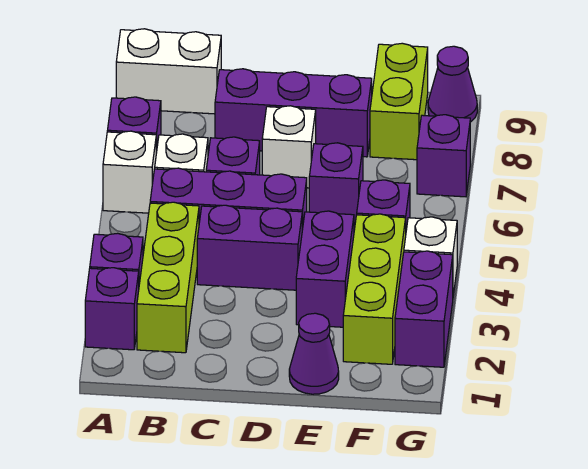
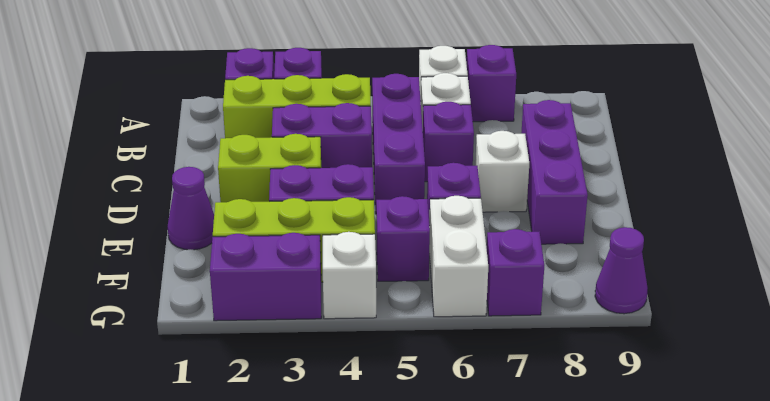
white brick A9:B9 level 1 -> white brick F6:G6 level 1
purple brick C4:D4 level 1 -> purple brick C3:C4 level 1
lime brick F8:F9 level 1 -> lime brick D2:D3 level 1

